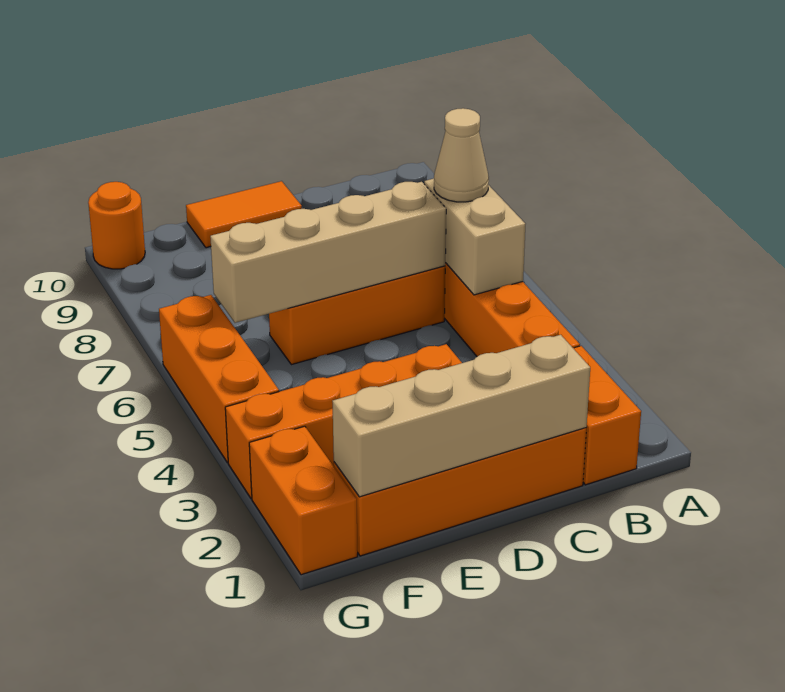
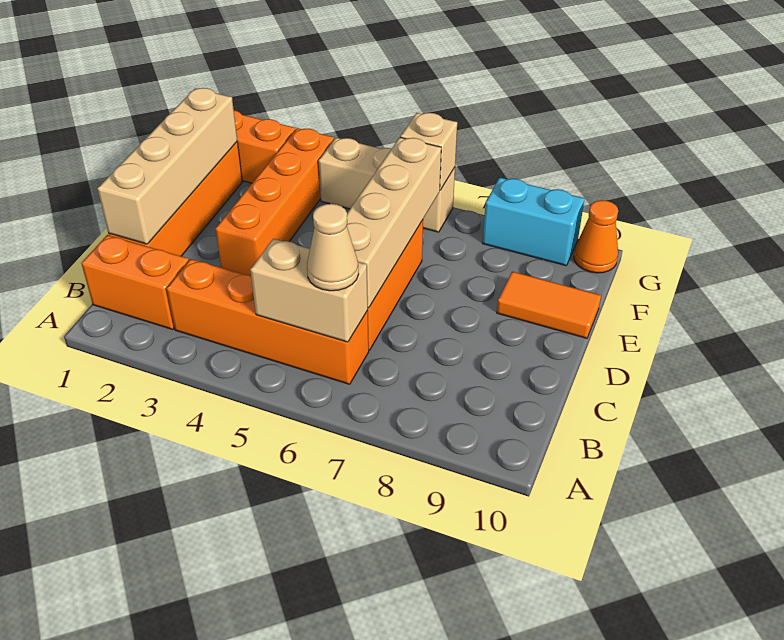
orange tile D10:E10 level 1 -> orange tile E9:E10 level 1
orange brick G4:G6 level 1 -> tan brick G4:G6 level 1
none -> tan brick G6 level 2
none -> cyan brick G8:G9 level 1
orange round brick G10 level 1 -> orange cone G10 level 1

